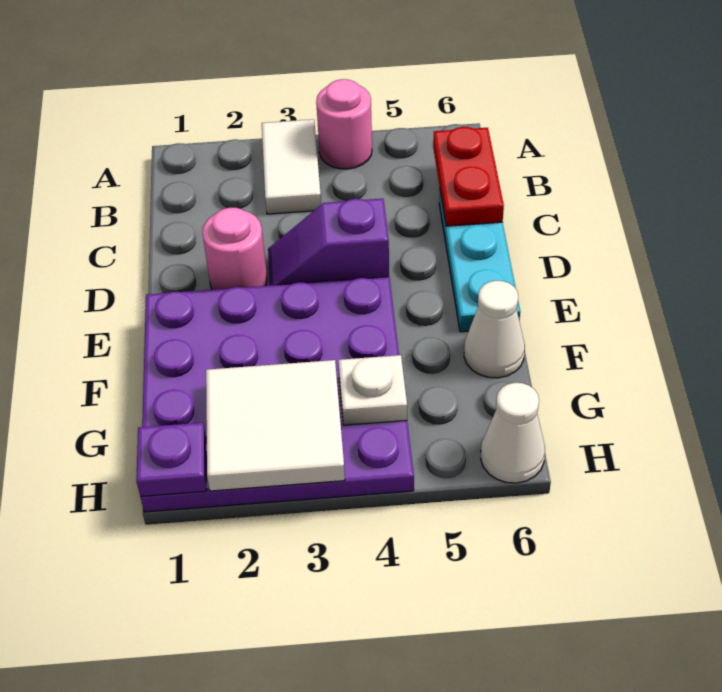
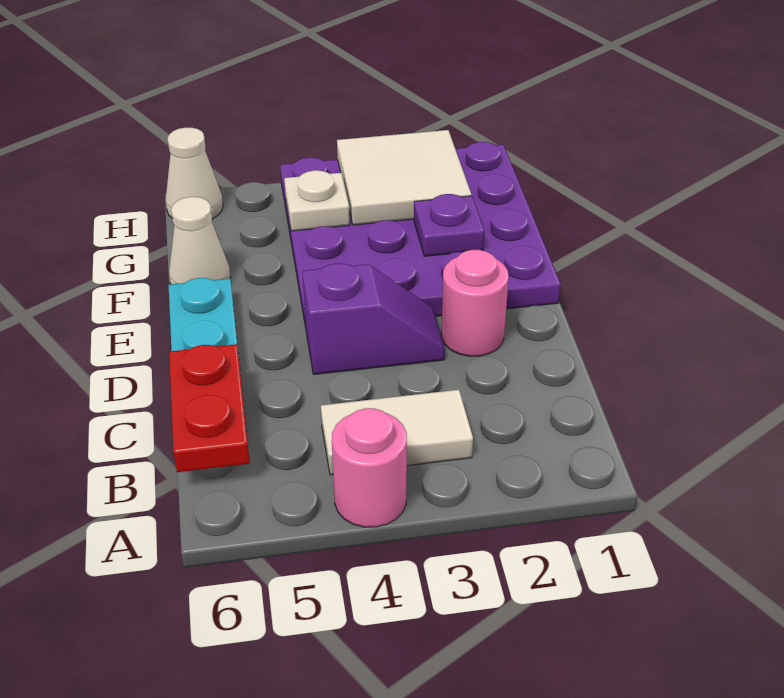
white tile A3:B3 level 1 -> white tile B3:B4 level 1
purple plate H1 level 2 -> purple plate F2 level 2

